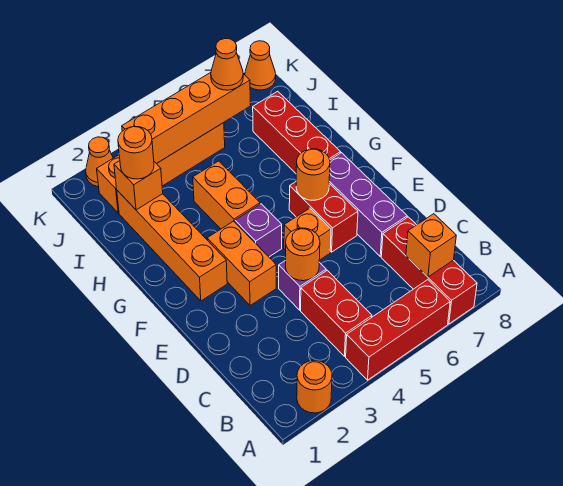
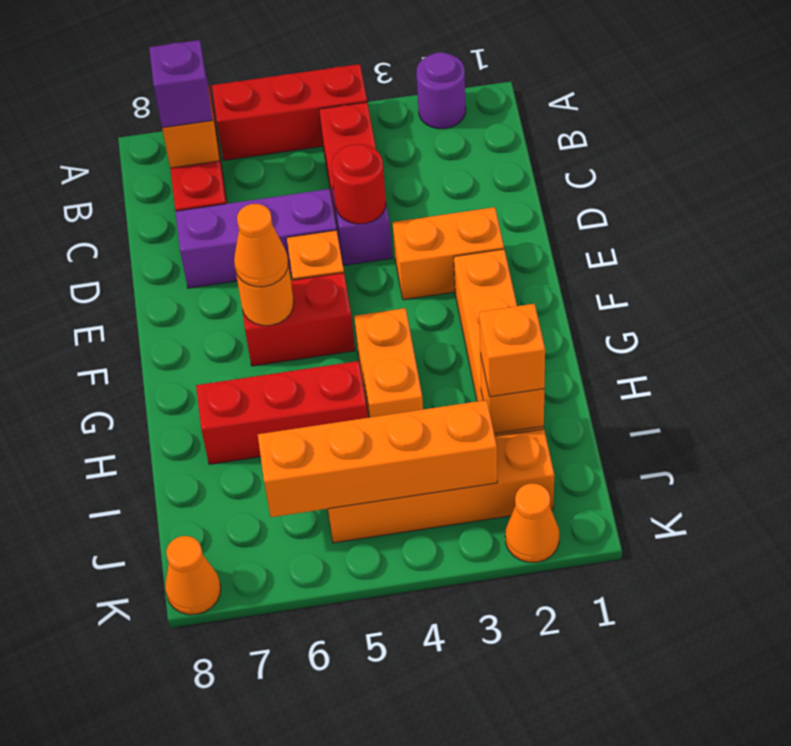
orange round brick A2 level 1 -> purple round brick A2 level 1
orange round brick D4 level 2 -> red round brick D4 level 2
purple brick D7:F7 level 1 -> purple brick D5:D7 level 1
orange brick E3:F3 level 1 -> orange brick E2:E3 level 1
red brick E6:F6 level 1 -> red brick F5:F6 level 1
purple brick F4 level 1 -> purple brick B7 level 3
red brick G7:I7 level 1 -> red brick H5:H7 level 1
orange round brick I2 level 3 -> orange brick I2 level 3
orange cone J6 level 3 -> orange cone F6 level 3

